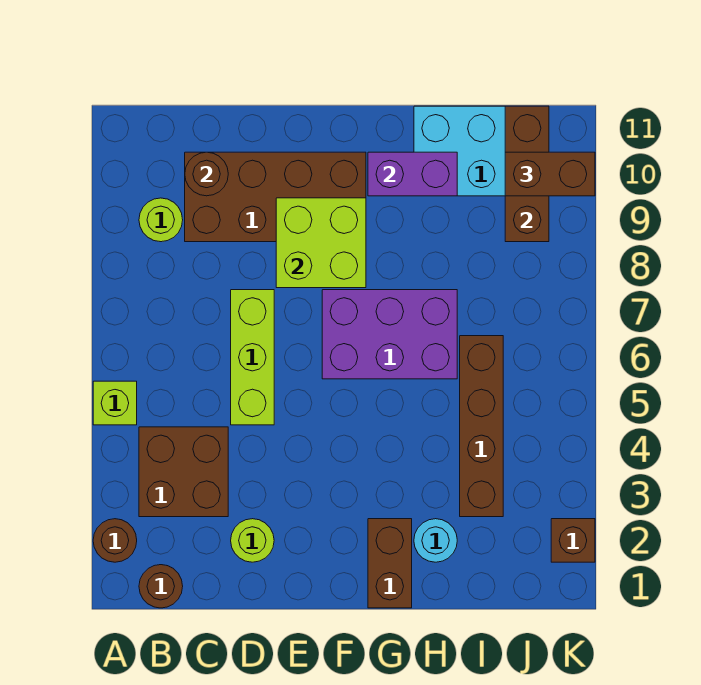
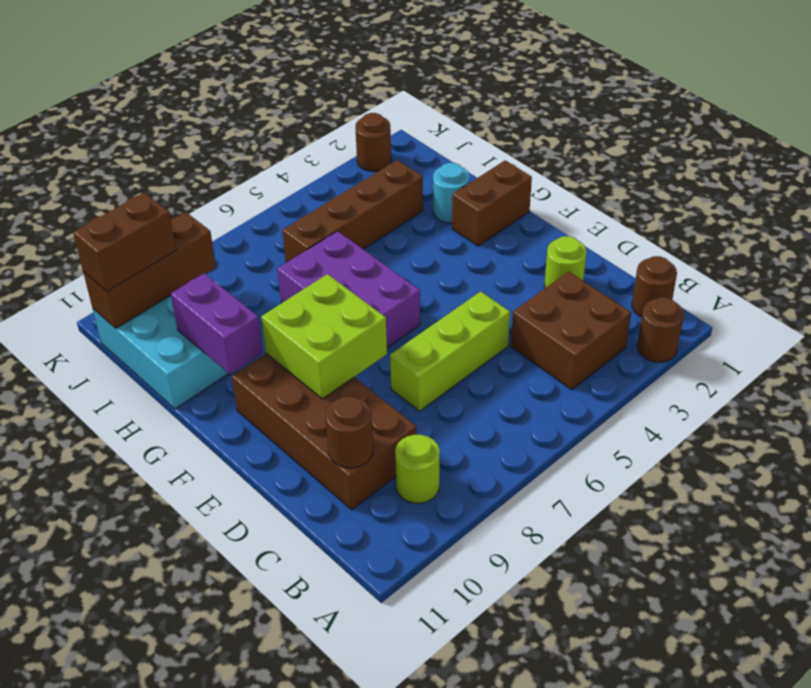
lime brick A5 level 1 -> none
brown brick J10:K10 level 3 -> brown brick J10:J11 level 3
brown brick K2 level 1 -> brown round brick K2 level 1

